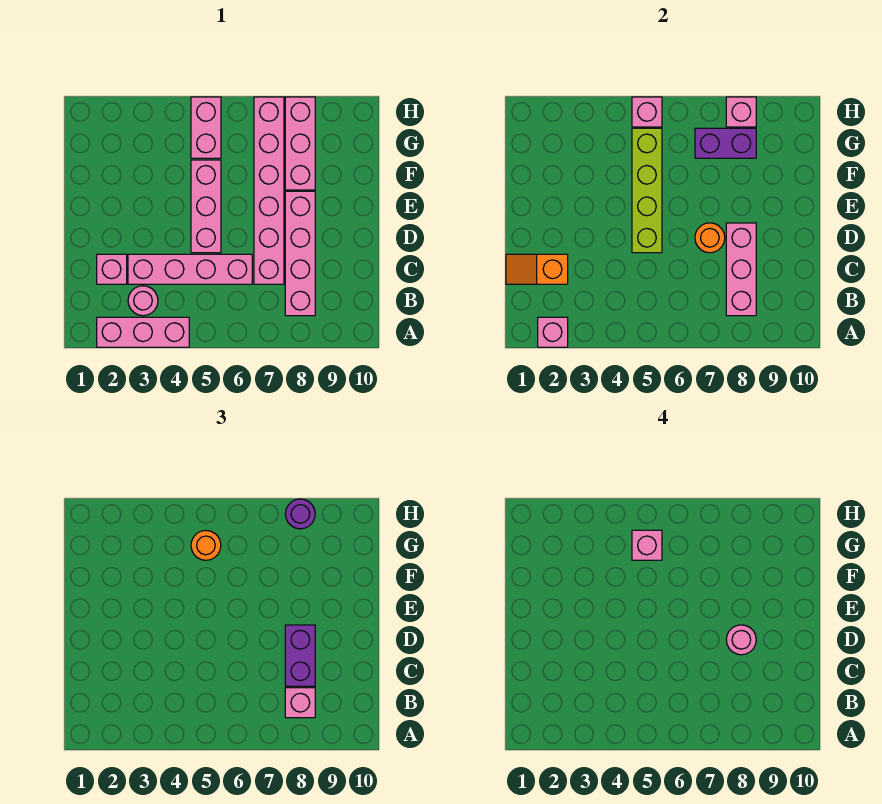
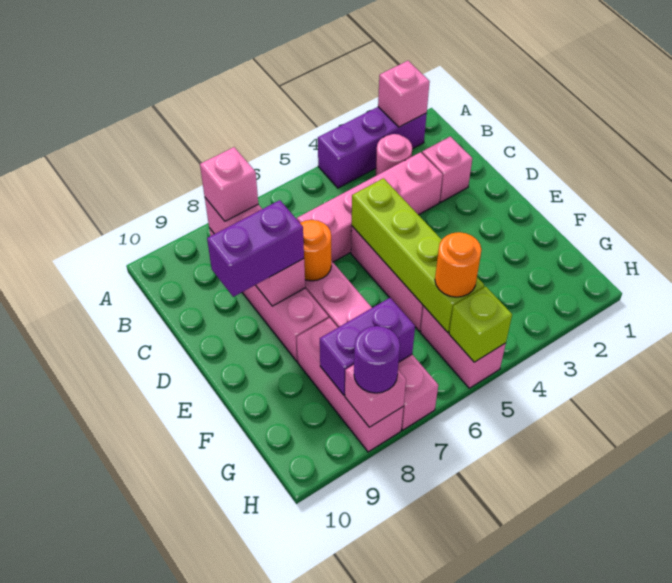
pink brick A2:A4 level 1 -> purple brick A2:A4 level 1
orange slope C1:C2 level 2 top 2 -> none
purple brick C8:D8 level 3 -> purple brick D8:D9 level 3
pink round brick D8 level 4 -> none
pink brick G5 level 4 -> none
pink brick H5 level 2 -> lime brick H5 level 2

